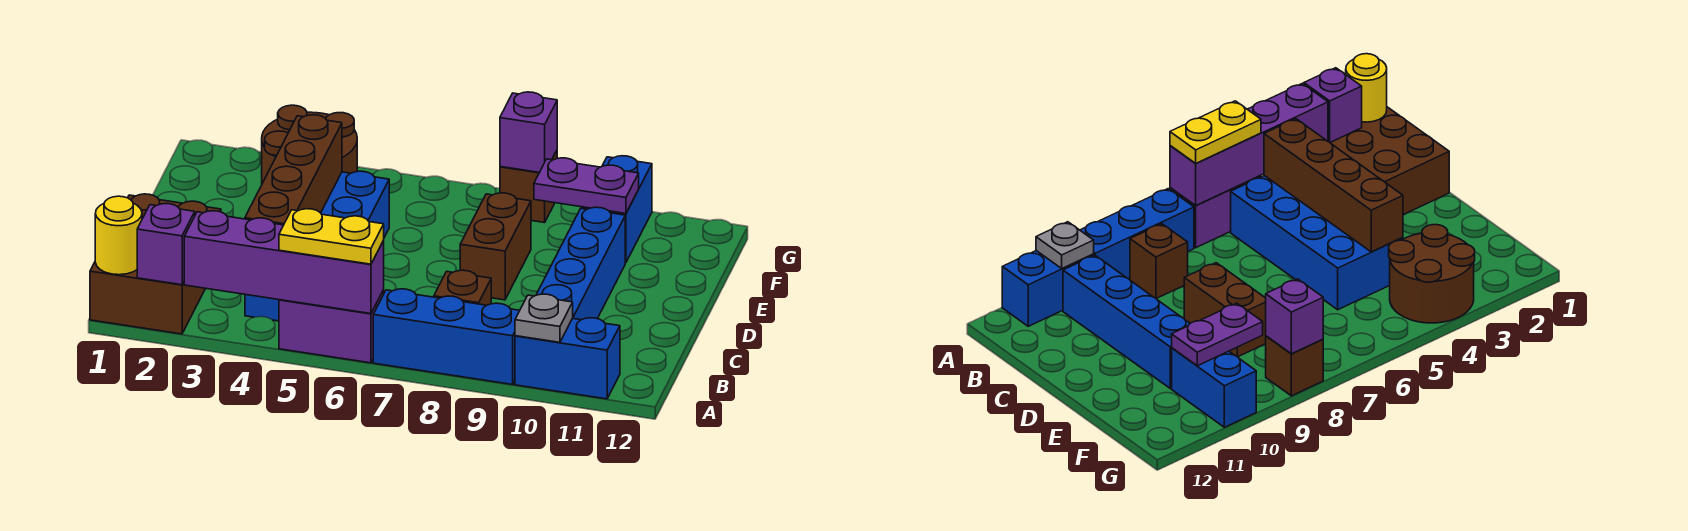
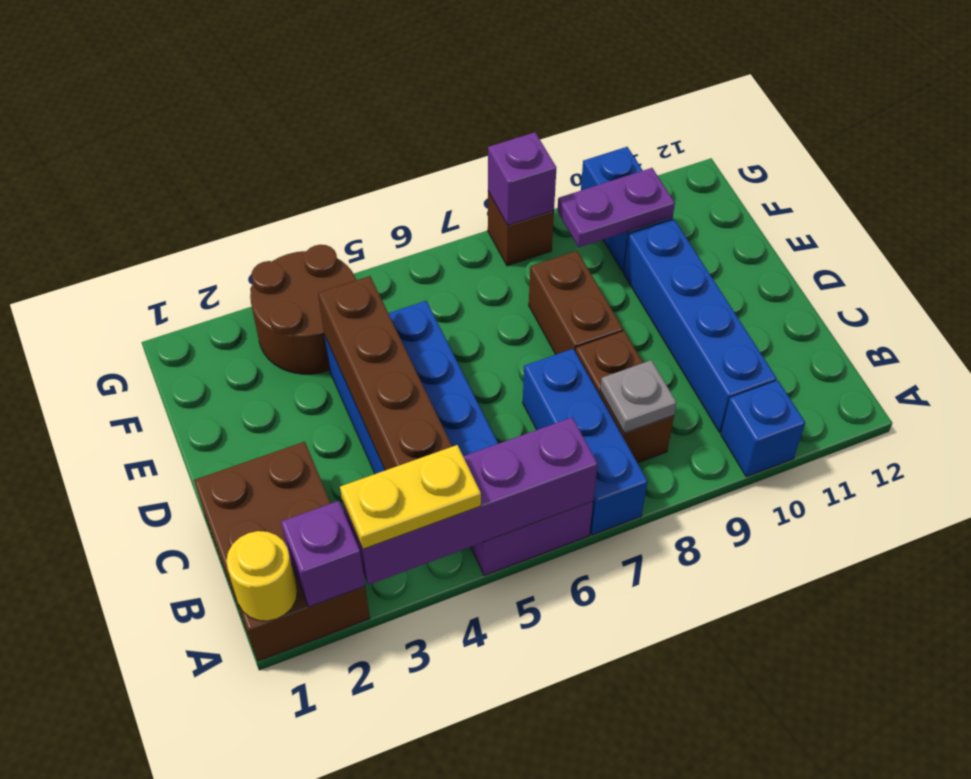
yellow plate A5:A6 level 3 -> yellow plate A3:A4 level 3
blue brick A7:A9 level 1 -> blue brick A7:C7 level 1
blue brick A10:A11 level 1 -> blue brick A10 level 1
grey plate A10 level 2 -> grey plate B8 level 2
brown brick B8 level 1 -> brown brick B8:C8 level 1

